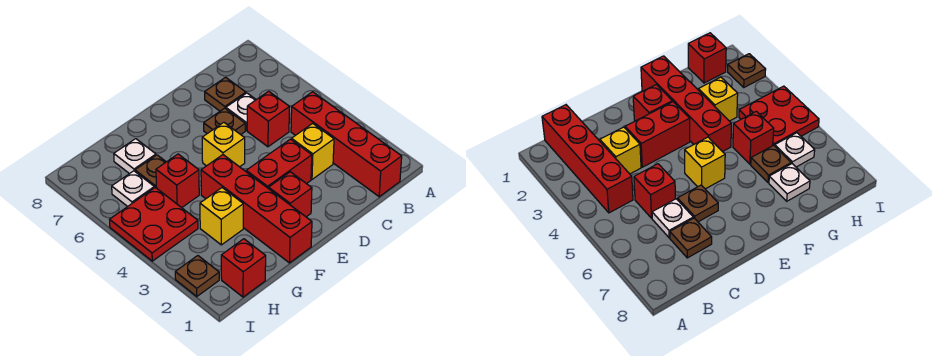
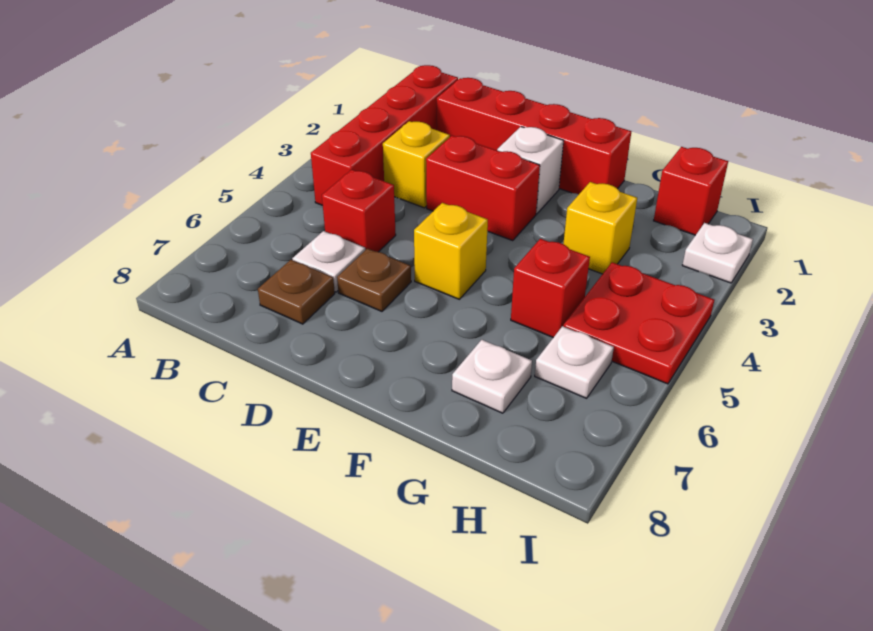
red brick E2 level 1 -> white brick E2 level 1
red brick F1:F4 level 1 -> red brick C1:F1 level 1
brown plate G6 level 1 -> none
brown plate I2 level 1 -> white plate I2 level 1

